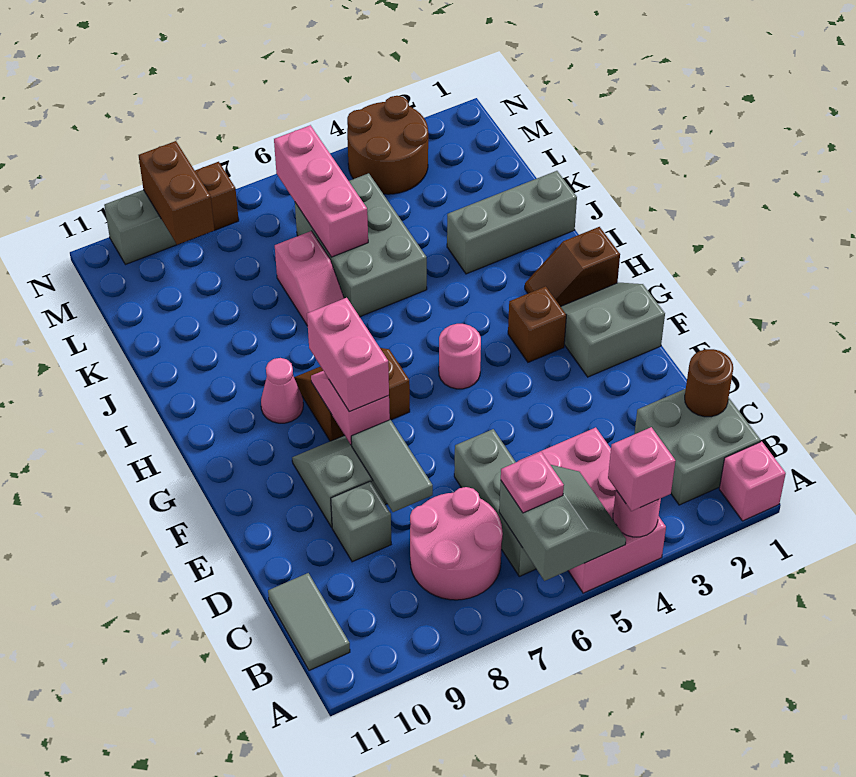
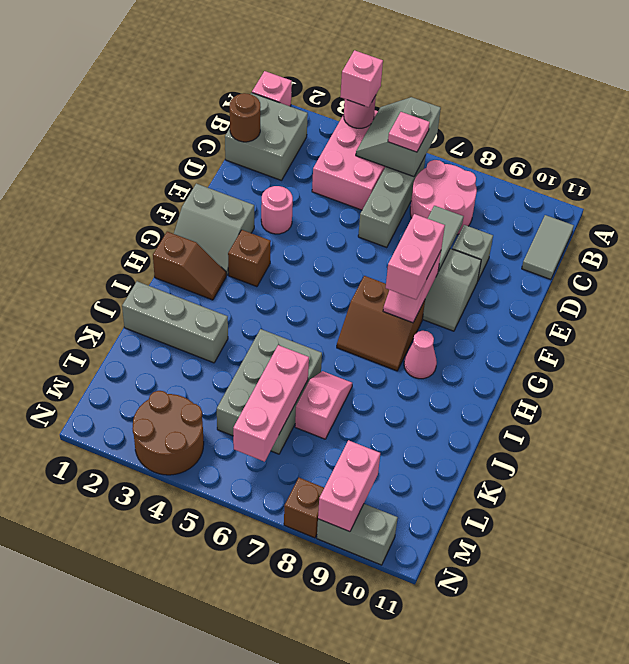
pink round brick G5 level 1 -> pink round brick E3 level 1
brown brick M9:N9 level 2 -> pink brick M9:N9 level 2

